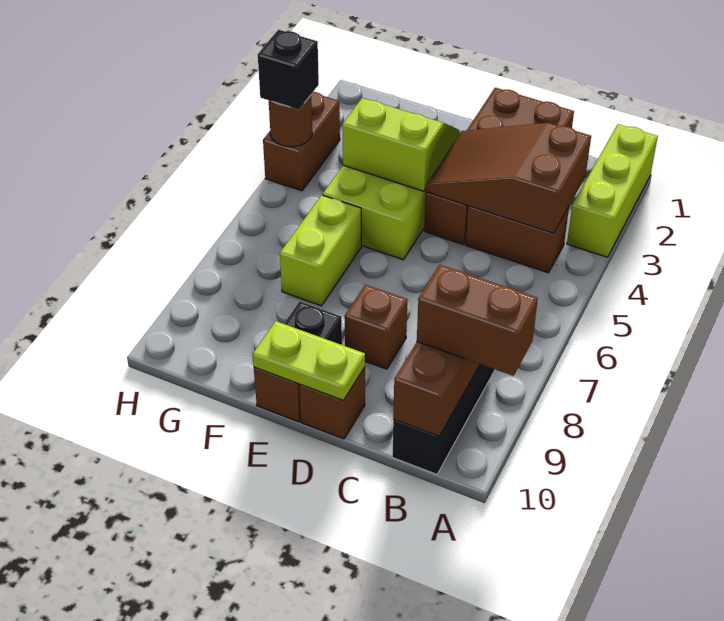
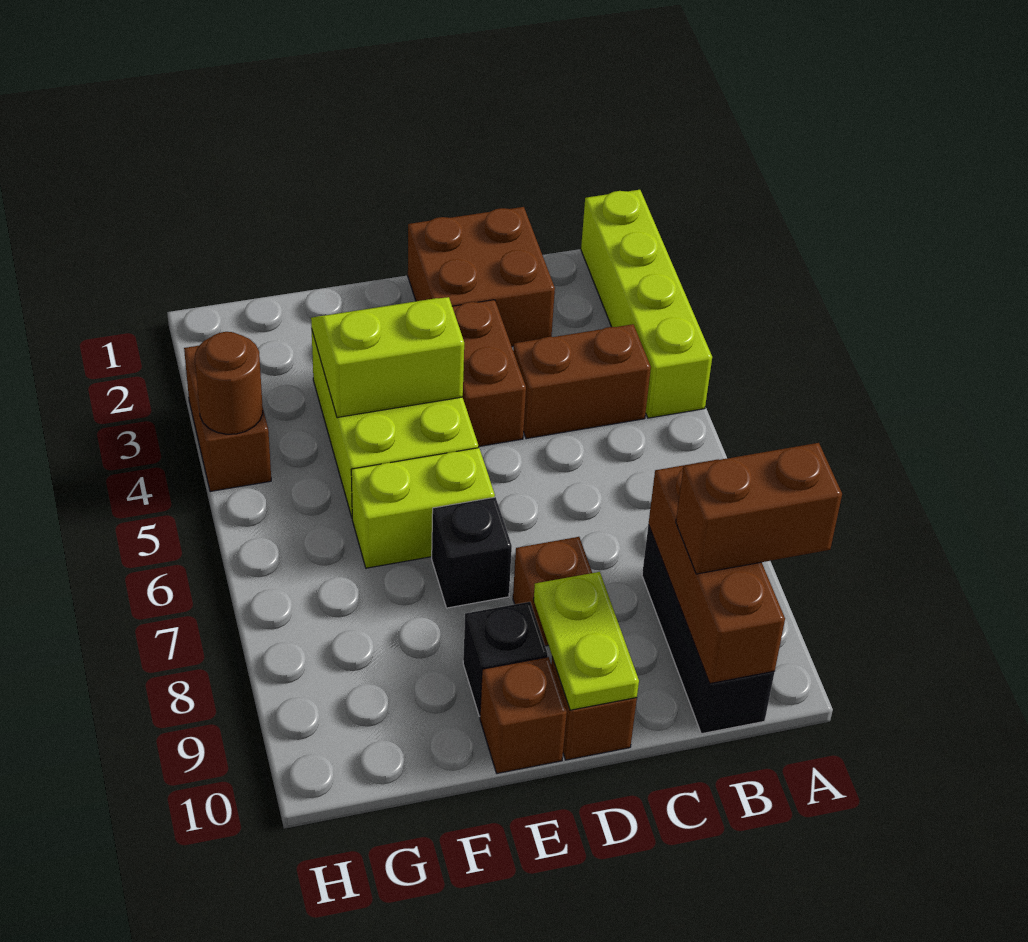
lime brick A1:A3 level 1 -> lime brick A1:A4 level 1
brown slope B3:D4 level 2 top B -> none
lime plate D10:E10 level 2 -> lime plate D9:D10 level 2
lime brick F6:F7 level 1 -> lime brick E6:F6 level 1
black brick H4 level 3 -> black brick E7 level 1

